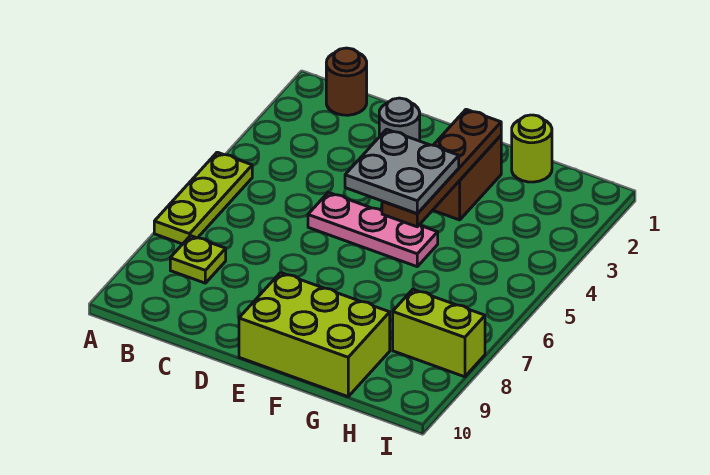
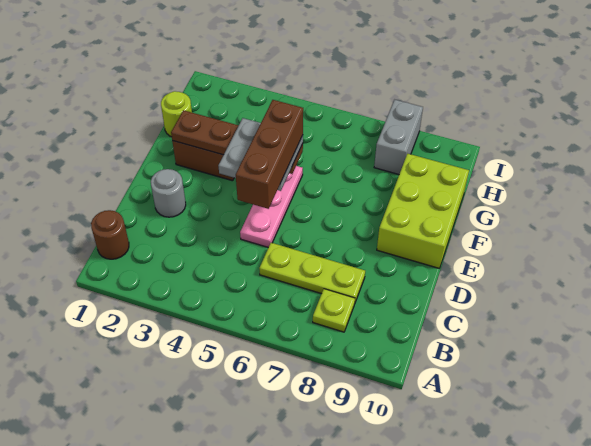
lime plate A5:A7 level 1 -> lime plate C6:C8 level 1
none -> brown brick D5:F5 level 4
lime brick H8:I8 level 1 -> grey brick H8:I8 level 1

